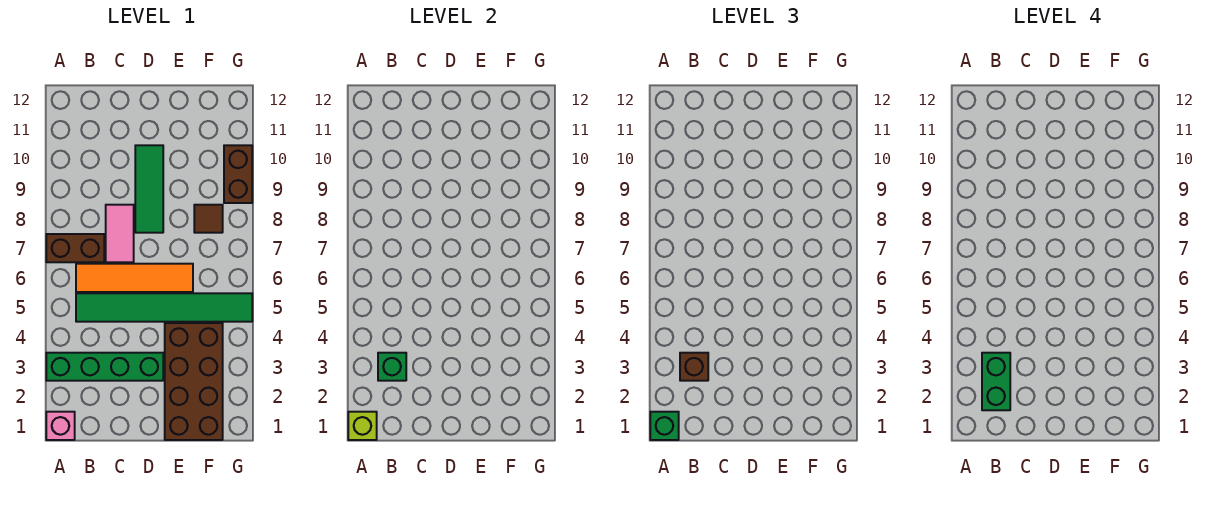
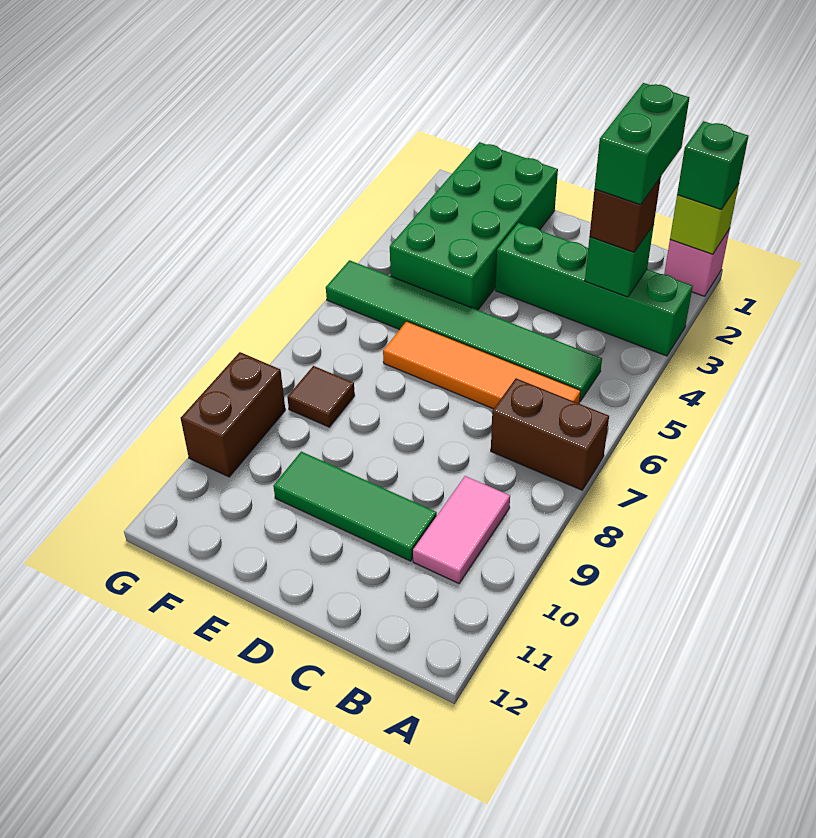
pink tile C7:C8 level 1 -> pink tile B9:B10 level 1
green tile D8:D10 level 1 -> green tile C10:E10 level 1
brown brick E1:F4 level 1 -> green brick E1:F4 level 1

